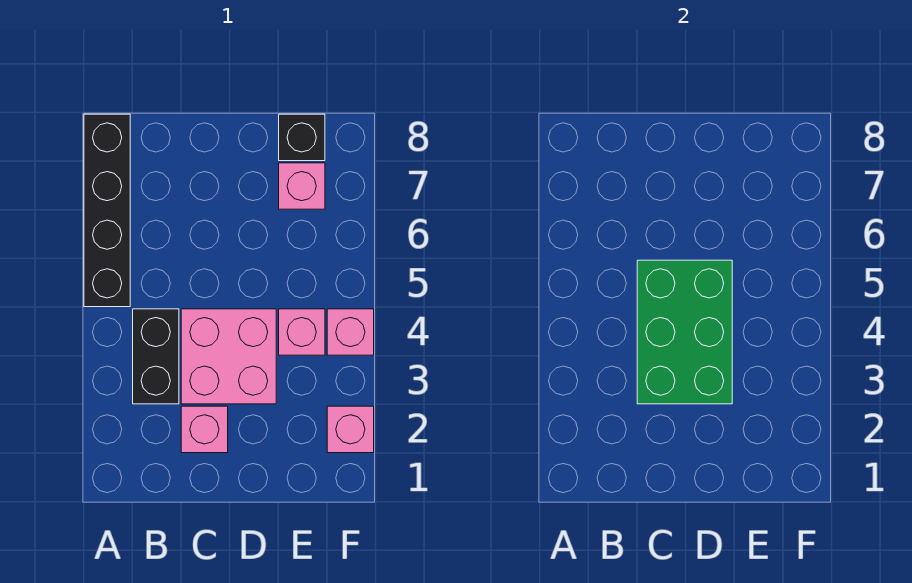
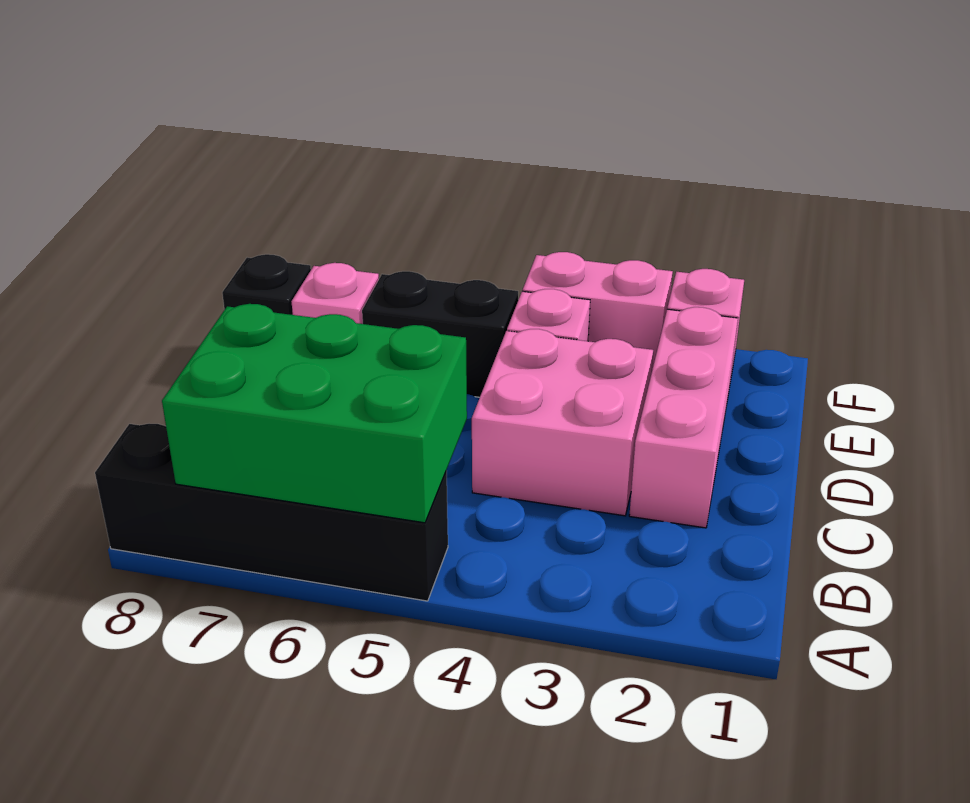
black brick B3:B4 level 1 -> black brick E5:E6 level 1
pink brick C2 level 1 -> pink brick C2:E2 level 1
green brick C3:D5 level 2 -> green brick A5:B7 level 2
pink brick F4 level 1 -> pink brick F3:F4 level 1

